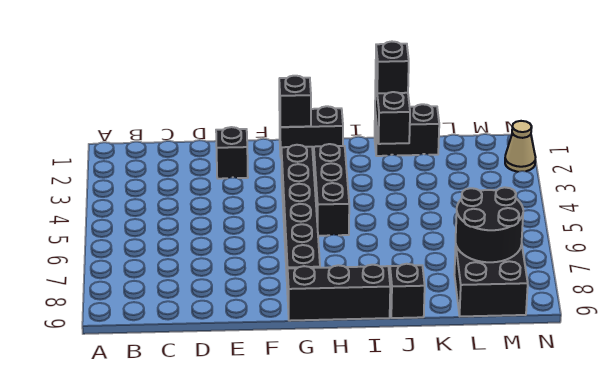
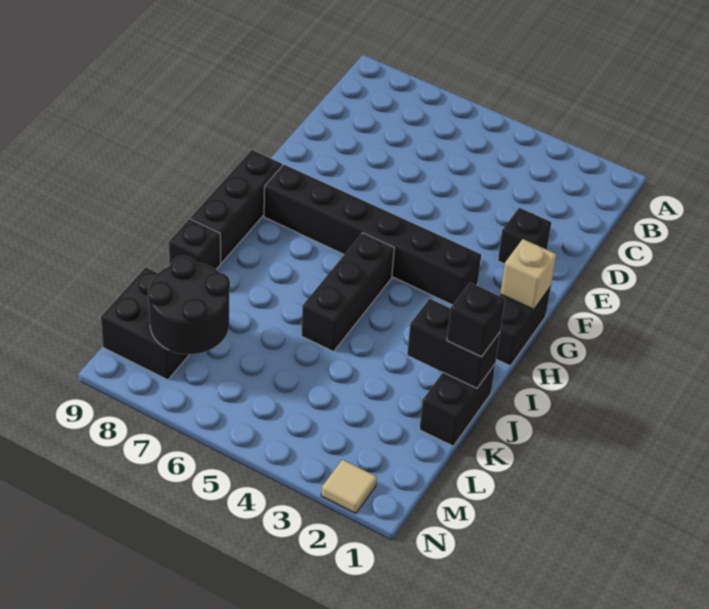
black brick G1 level 2 -> tan brick G1 level 2
black brick H3:H5 level 1 -> black brick H5:J5 level 1
tan cone N2 level 1 -> tan tile N2 level 1

